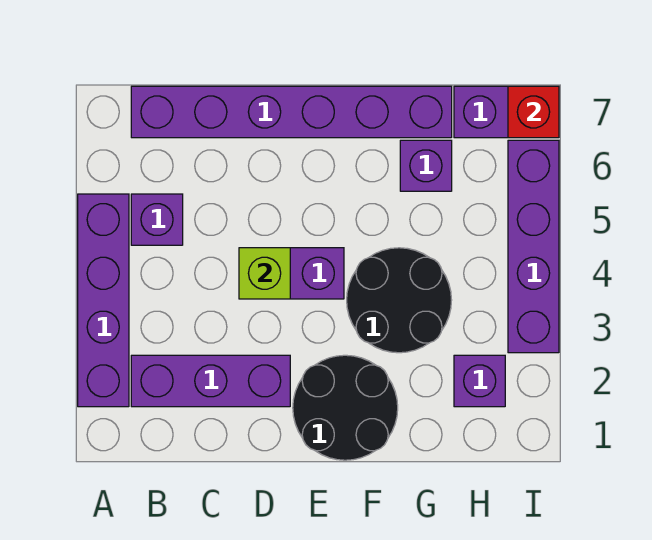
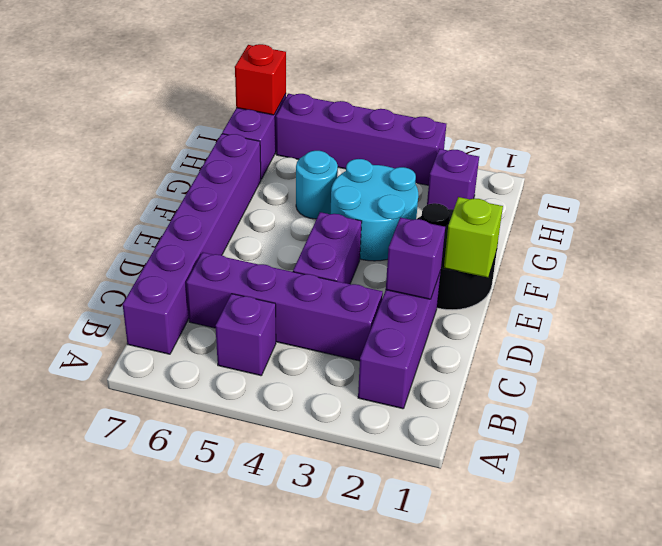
purple brick A2:A5 level 1 -> purple brick C3:C6 level 1
lime brick D4 level 2 -> lime brick E1 level 2
black round brick F3:G4 level 1 -> cyan round brick F3:G4 level 1
none -> cyan round brick G5 level 1
purple brick G6 level 1 -> purple brick D2 level 2

